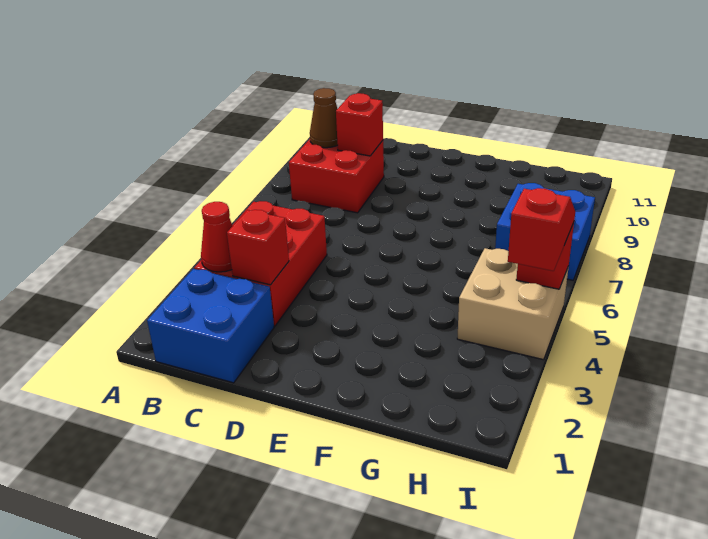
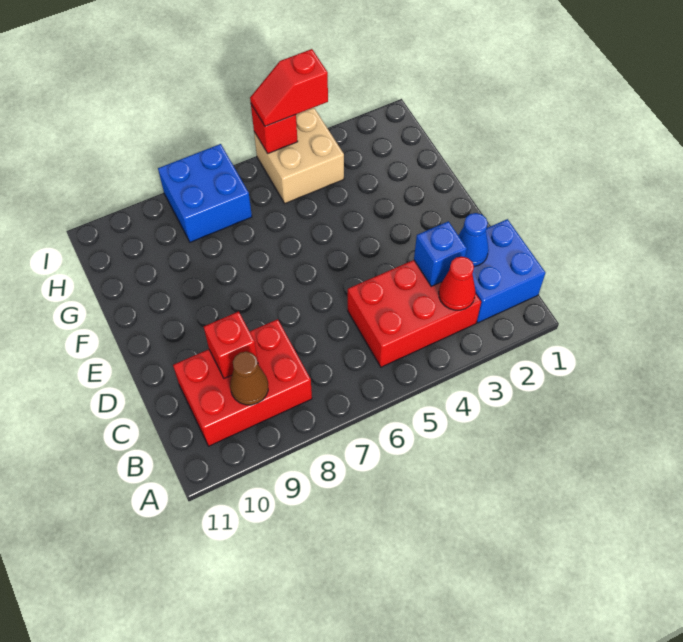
red brick B8:C9 level 1 -> red brick B8:C10 level 1
none -> blue cone C2 level 2
red brick C3 level 2 -> blue brick C3 level 2

